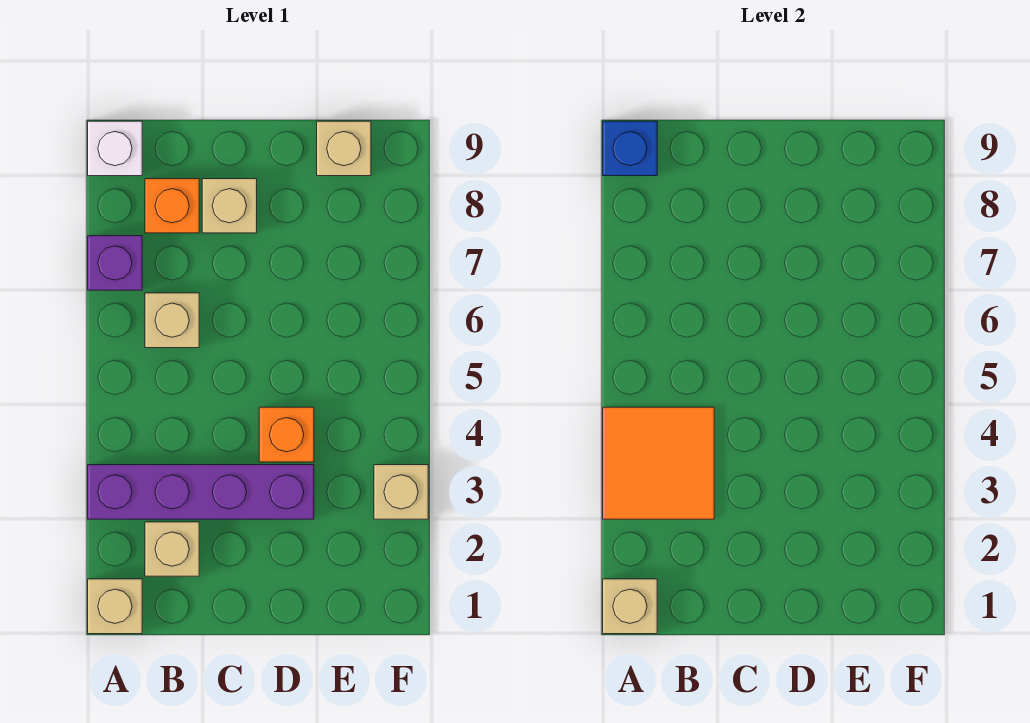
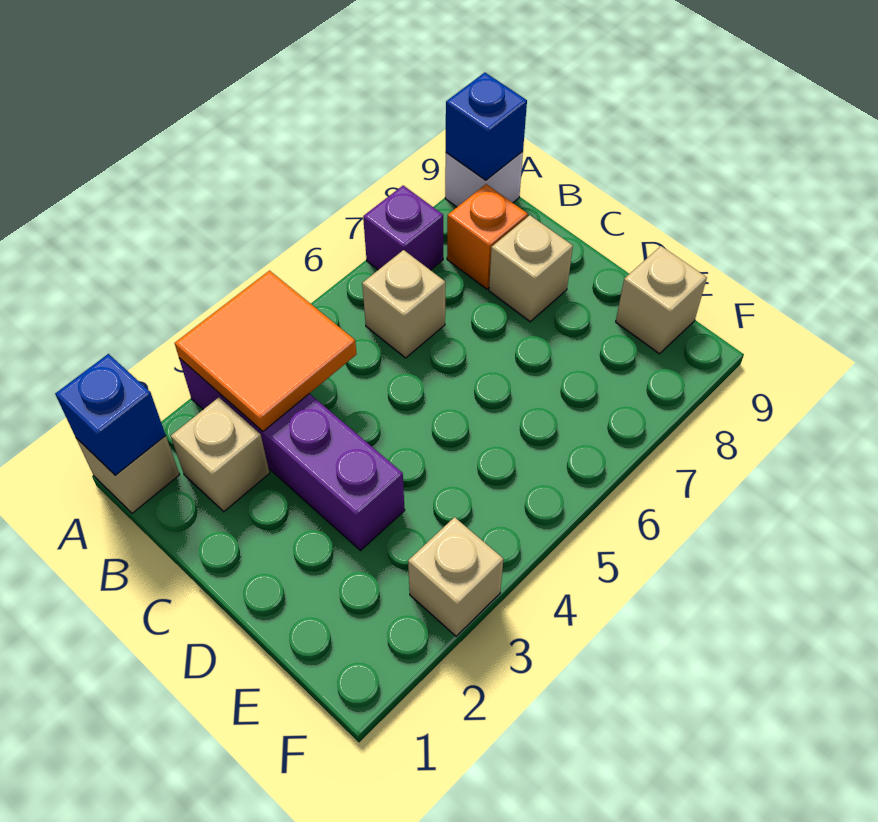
tan brick A1 level 2 -> blue brick A1 level 2
orange brick D4 level 1 -> none

